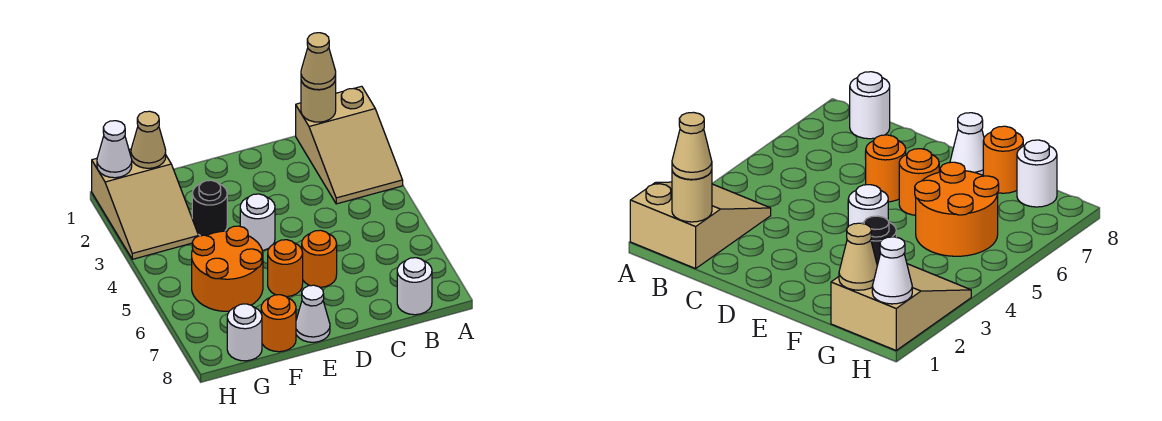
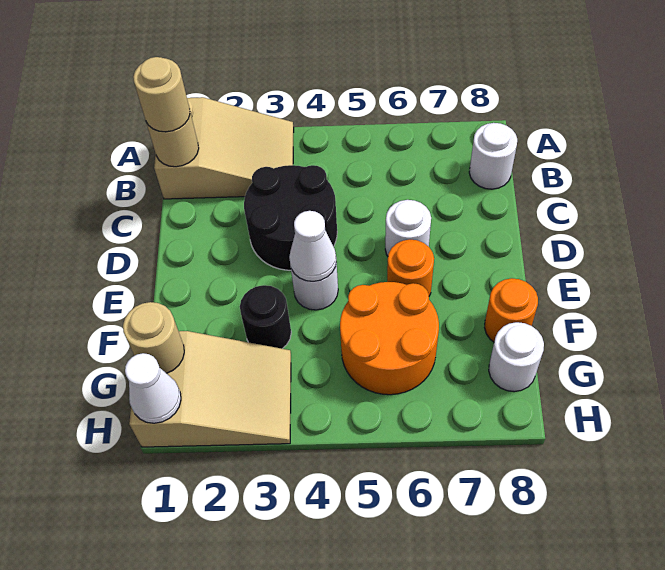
tan cone B1 level 3 -> tan round brick B1 level 3
none -> black round brick C3:D4 level 1
orange round brick D6 level 1 -> white round brick D6 level 1
white cone E8 level 1 -> white cone E4 level 2
tan cone G1 level 2 -> tan round brick G1 level 2

